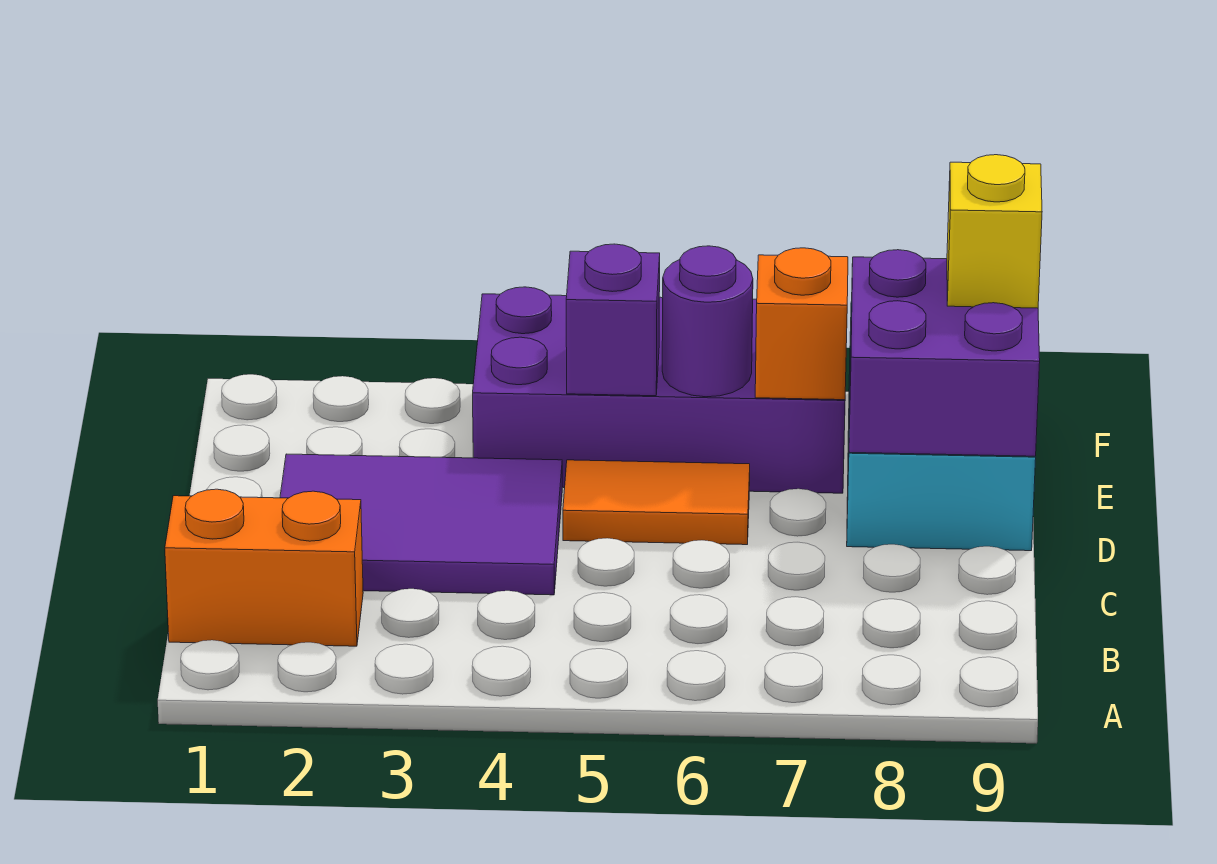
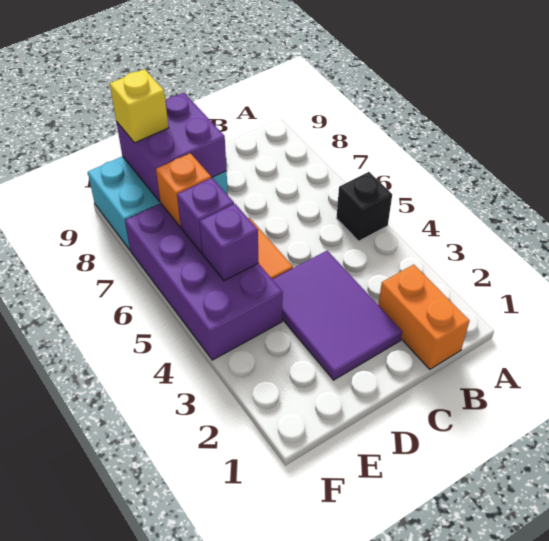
none -> black brick A5 level 1
purple round brick E6 level 2 -> purple brick E6 level 2

